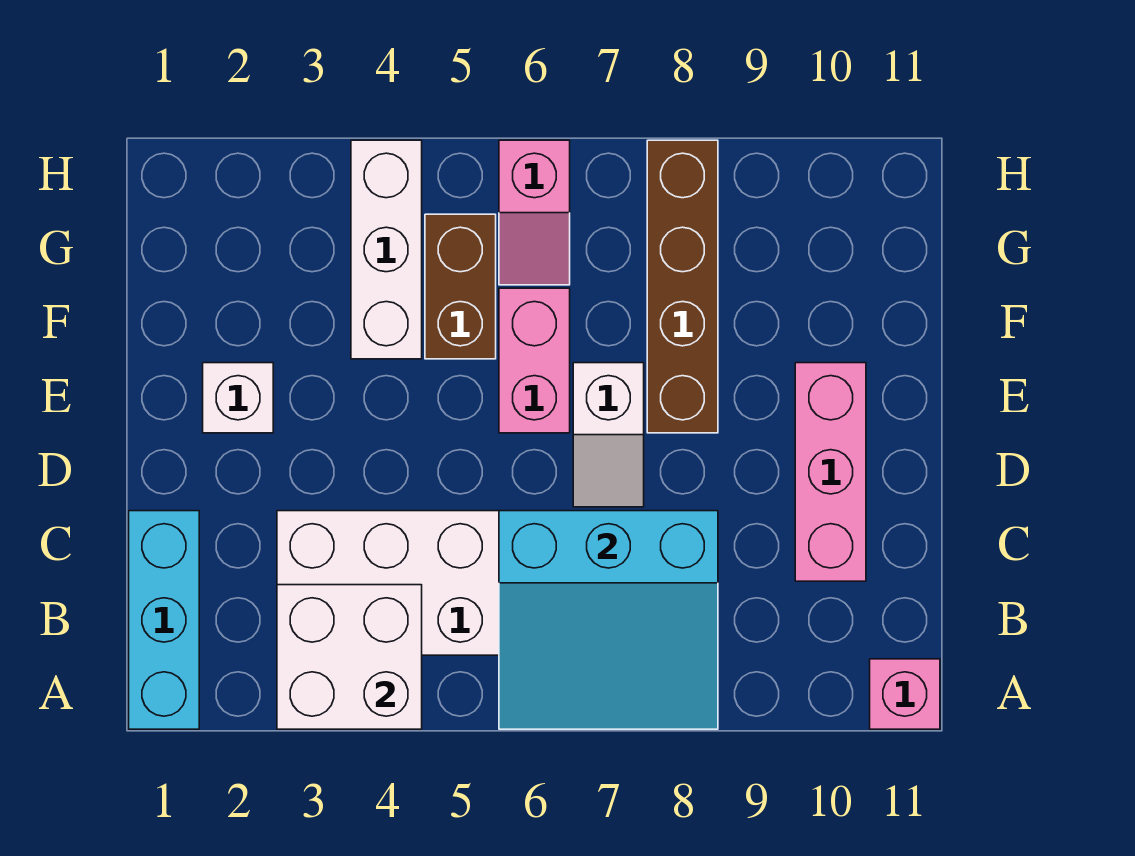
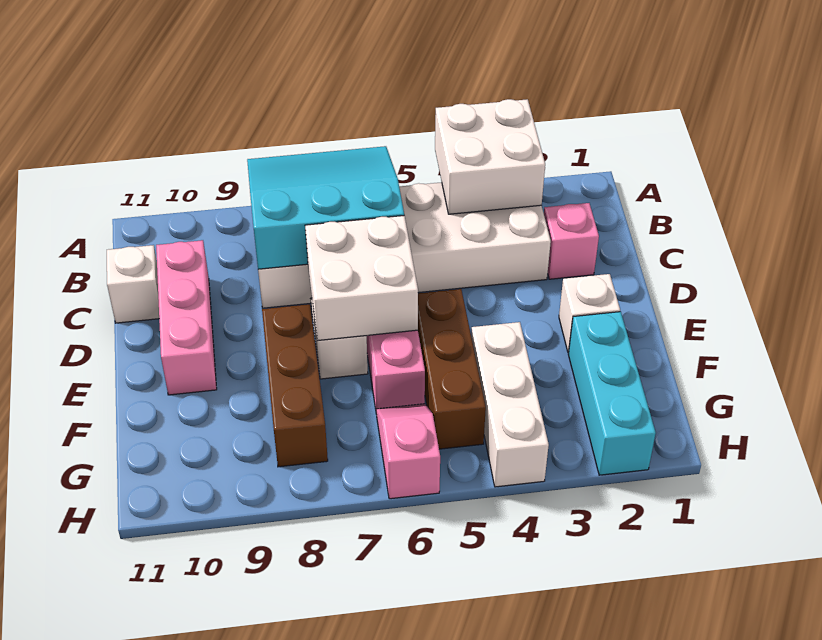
cyan brick A1:C1 level 1 -> cyan brick F2:H2 level 1
pink brick A11 level 1 -> pink brick C2 level 1
none -> white brick C11 level 1
none -> white brick D6:E7 level 2
brown brick E8:H8 level 1 -> brown brick E8:G8 level 1
brown brick F5:G5 level 1 -> brown brick E5:G5 level 1

